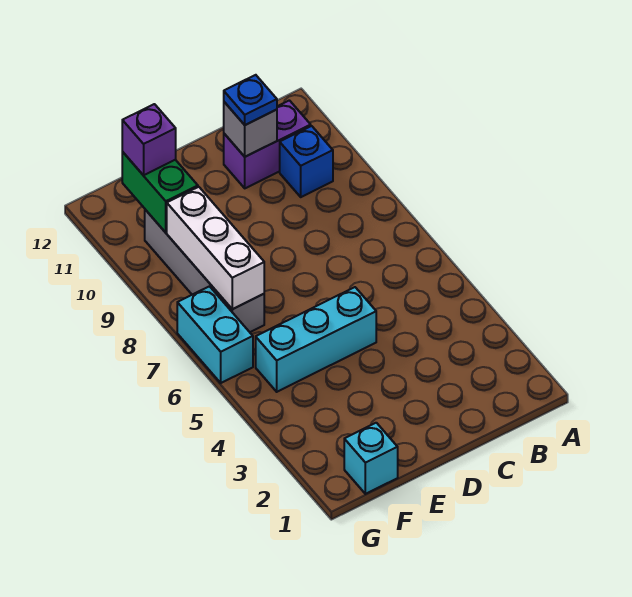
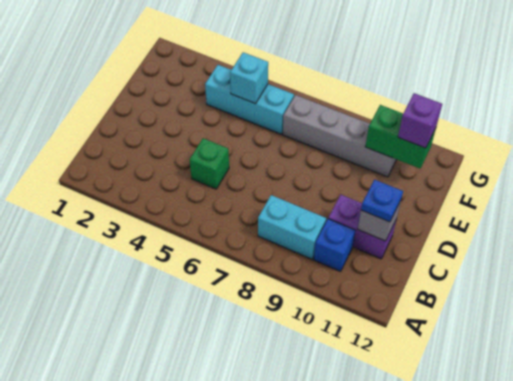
purple brick B11:C11 level 1 -> purple brick C10:C11 level 1
none -> green brick C5 level 1
cyan brick D5:F5 level 1 -> cyan brick F4:F6 level 1
cyan brick F1 level 1 -> cyan brick F5 level 2
white brick F7:F9 level 2 -> none
cyan brick G6:G7 level 1 -> cyan brick B8:B9 level 1

